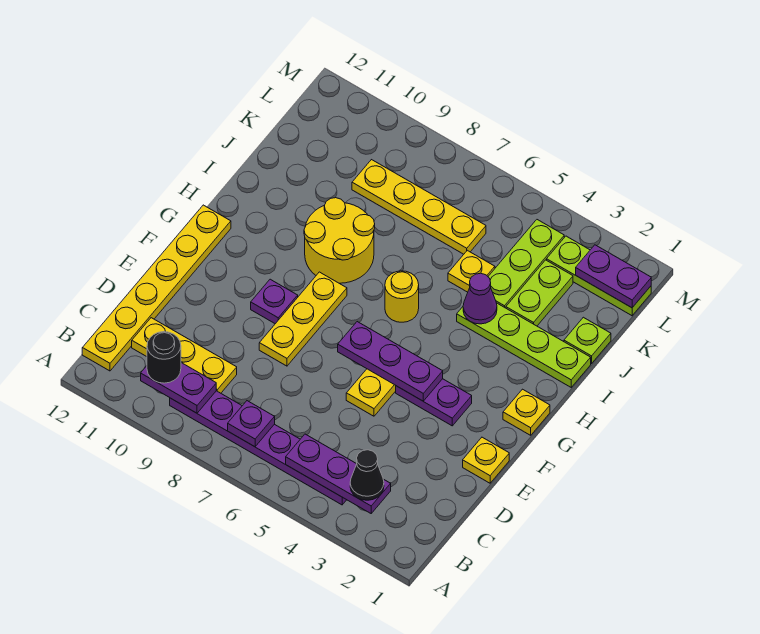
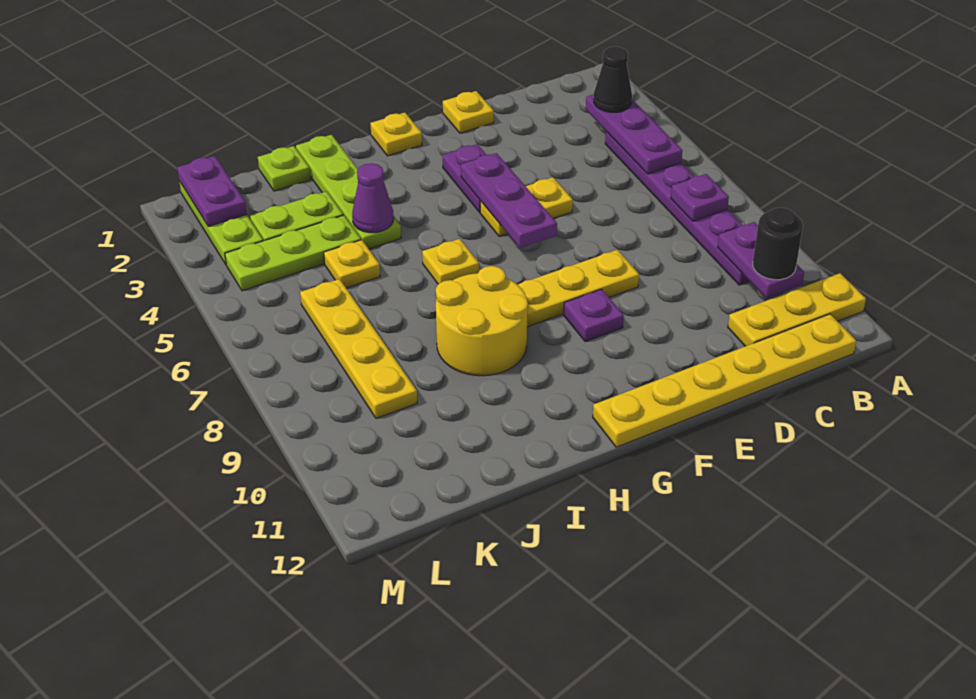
yellow plate C9:C11 level 1 -> yellow plate A11:C11 level 1
yellow round brick H6 level 1 -> yellow plate H6 level 1

